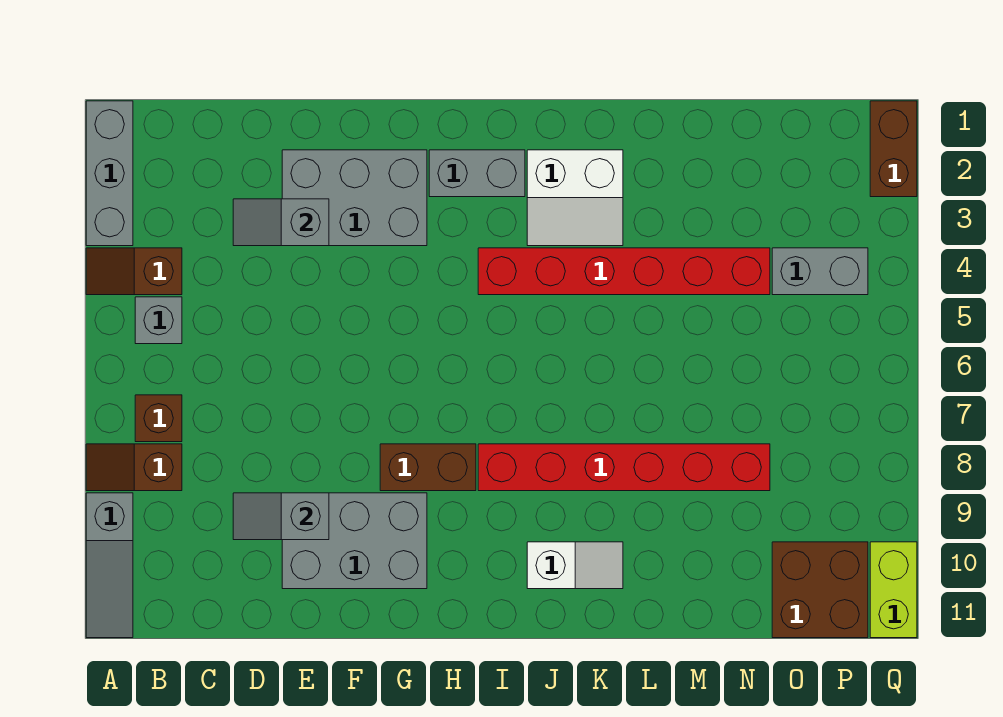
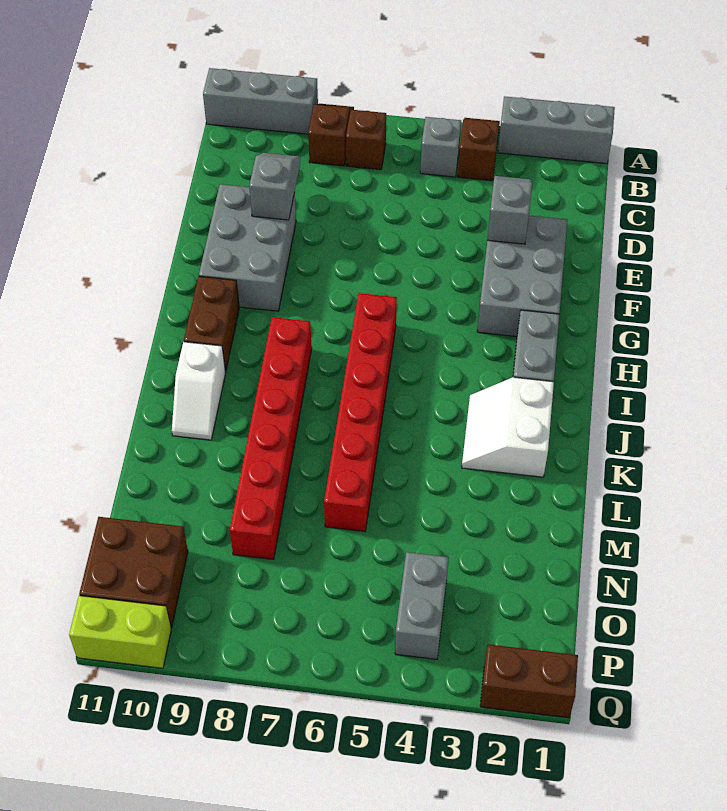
grey slope A9:A11 level 1 top 9 -> grey brick A9:A11 level 1
brown brick G8:H8 level 1 -> brown brick H10:I10 level 1
red brick I4:N4 level 1 -> red brick H6:M6 level 1

